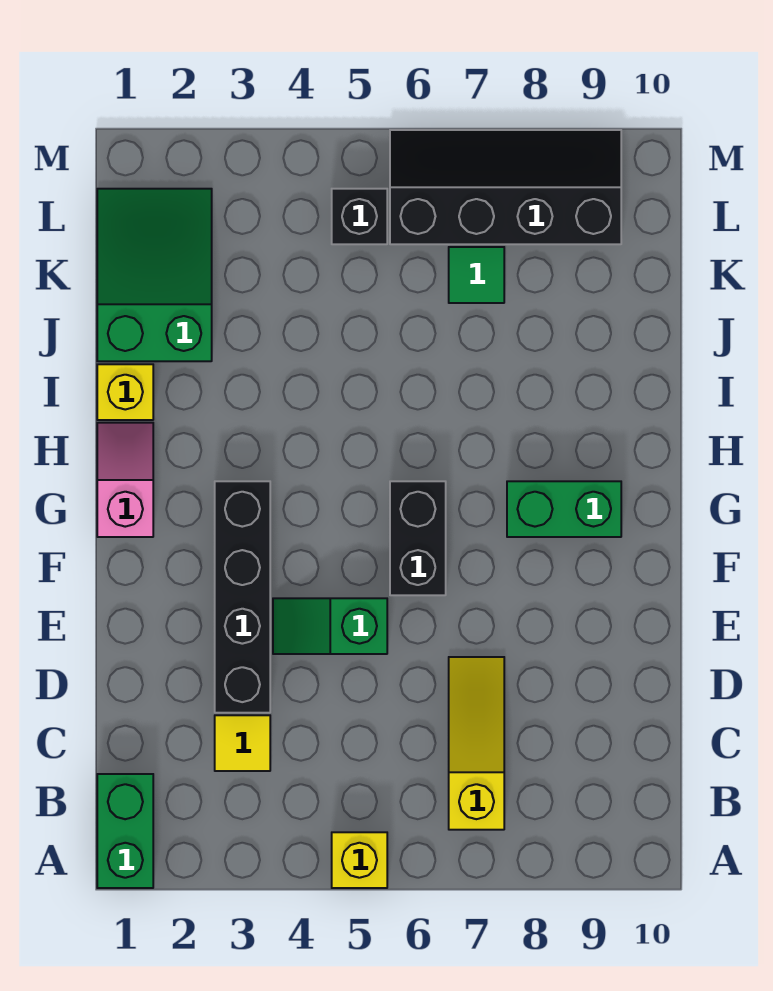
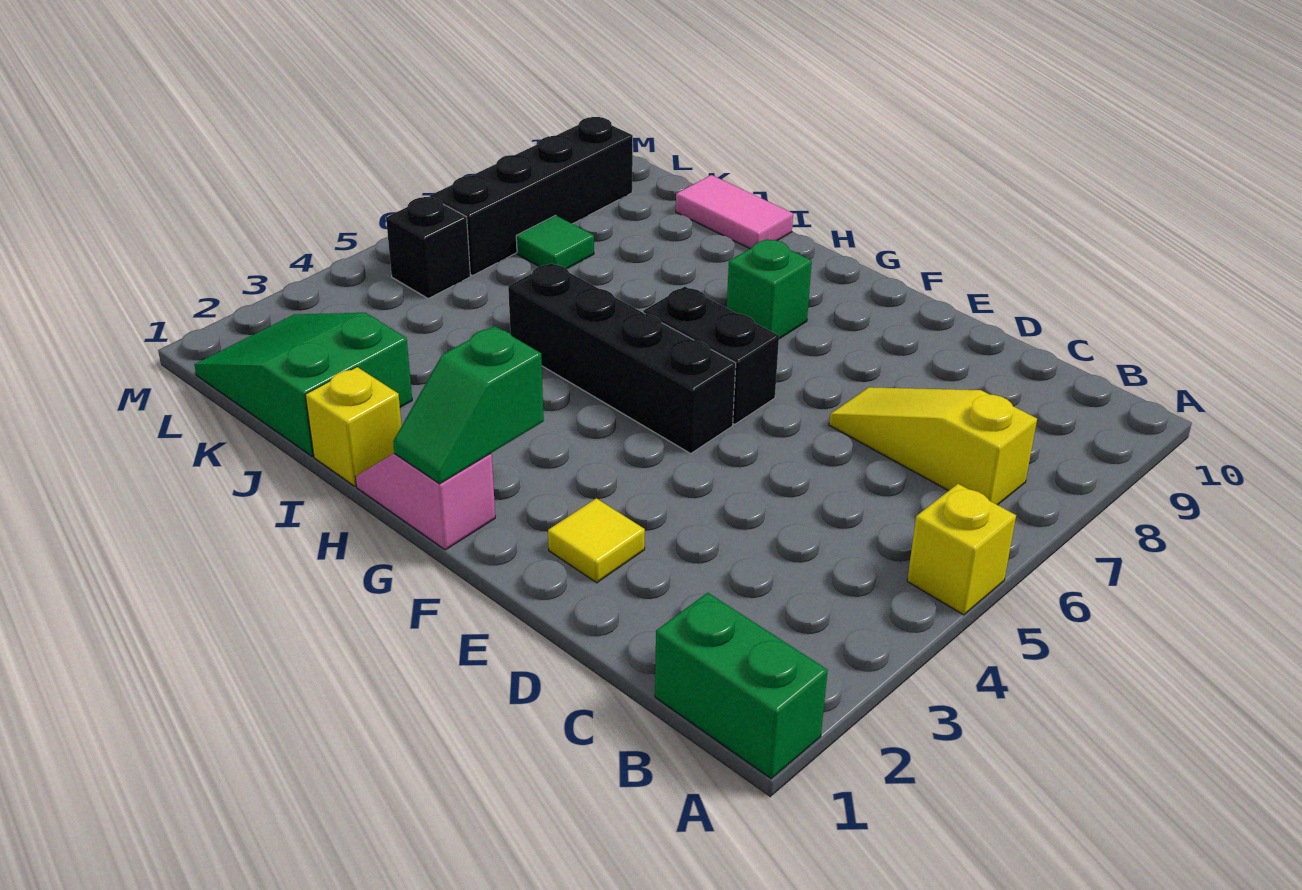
yellow tile C3 level 1 -> yellow tile E2 level 1
black brick D3:G3 level 1 -> black brick F5:I5 level 1
green slope E4:E5 level 1 top 5 -> green slope G1:G2 level 2 top 2
green brick G8:G9 level 1 -> green brick G8 level 1
none -> pink tile I10:J10 level 1

